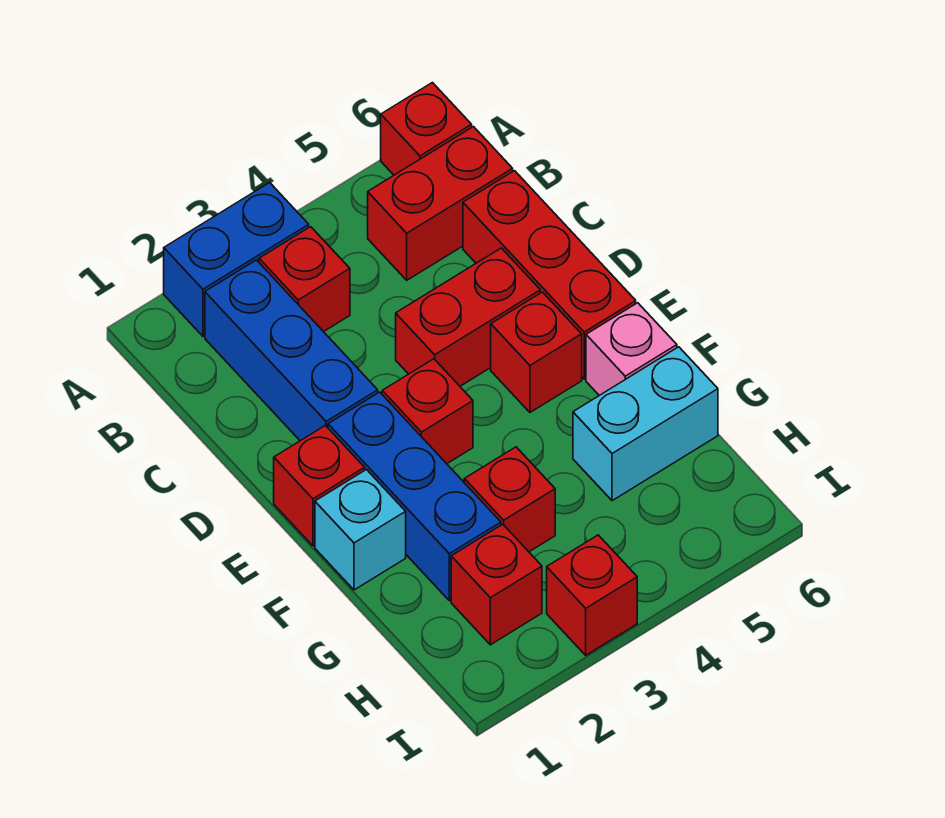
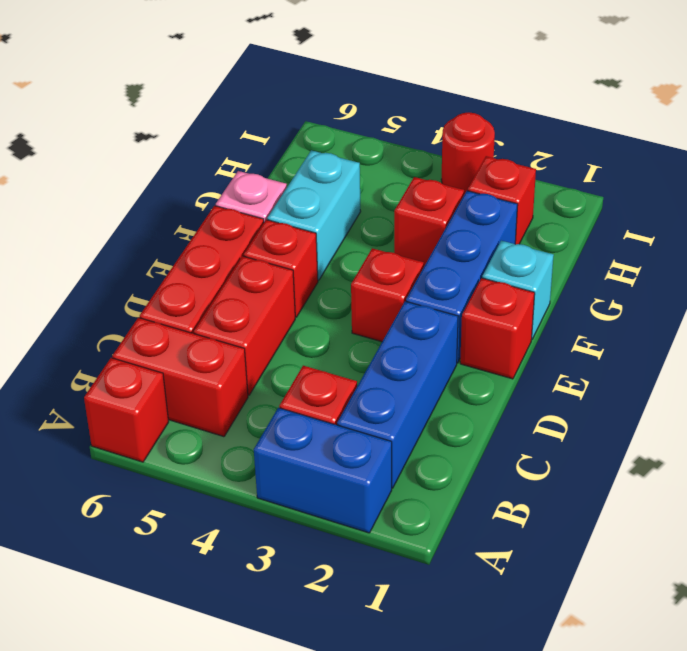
red brick D4:D5 level 1 -> red brick C5:D5 level 1
cyan brick G5:G6 level 1 -> cyan brick F5:G5 level 1
red brick I3 level 1 -> red round brick I3 level 1

